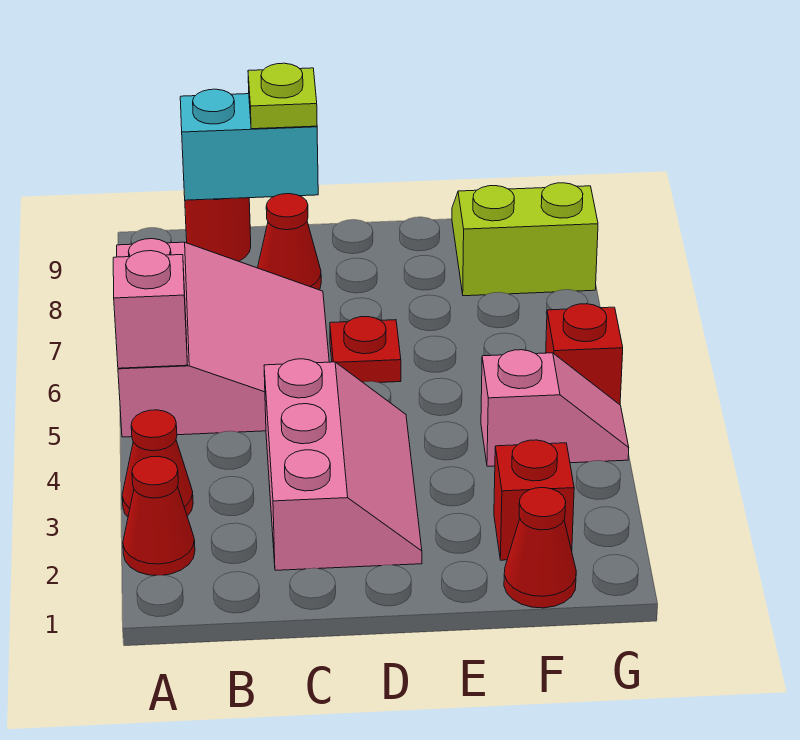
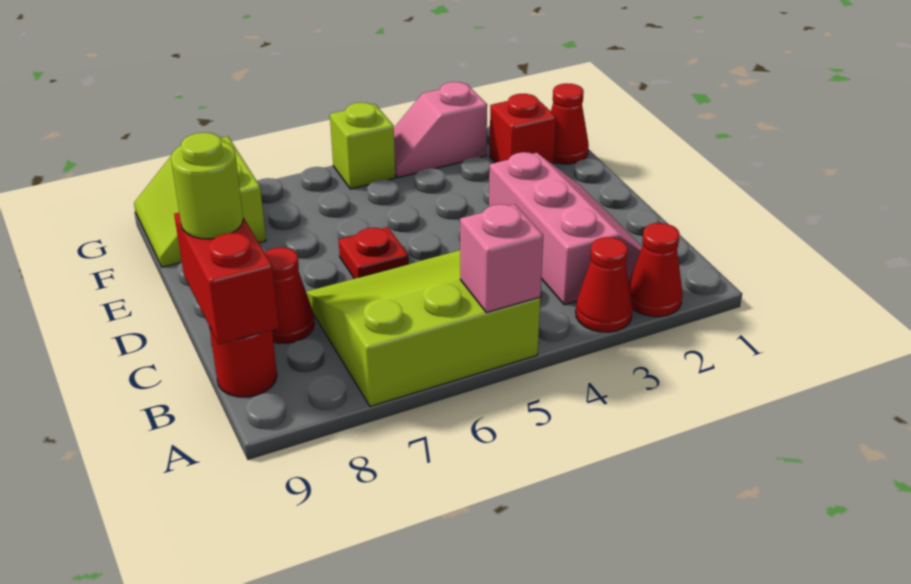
pink slope A5:C7 level 1 top A -> lime slope A5:C7 level 1 top A
cyan brick B9:C9 level 2 -> red brick B9:C9 level 2
pink slope C2:D4 level 1 top C -> pink slope B2:D3 level 1 top 3
lime plate C9 level 3 -> lime round brick C9 level 3
pink slope F4:G4 level 1 top F -> pink slope G3:G4 level 1 top 3
red brick G5 level 1 -> lime brick G5 level 1

